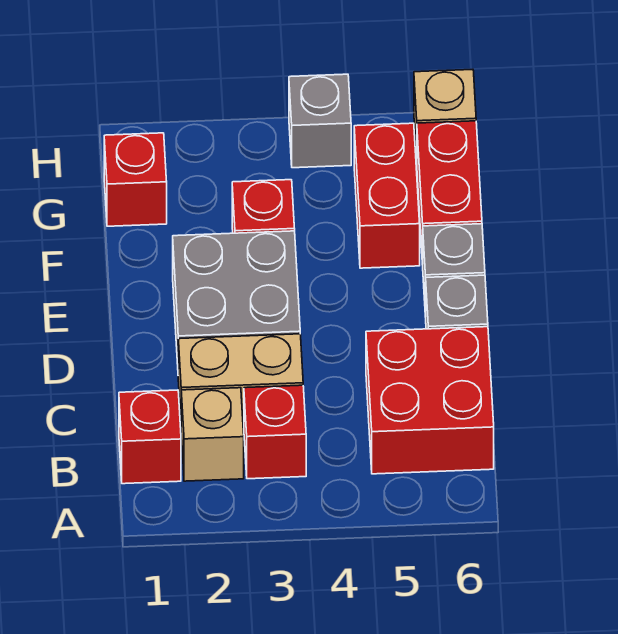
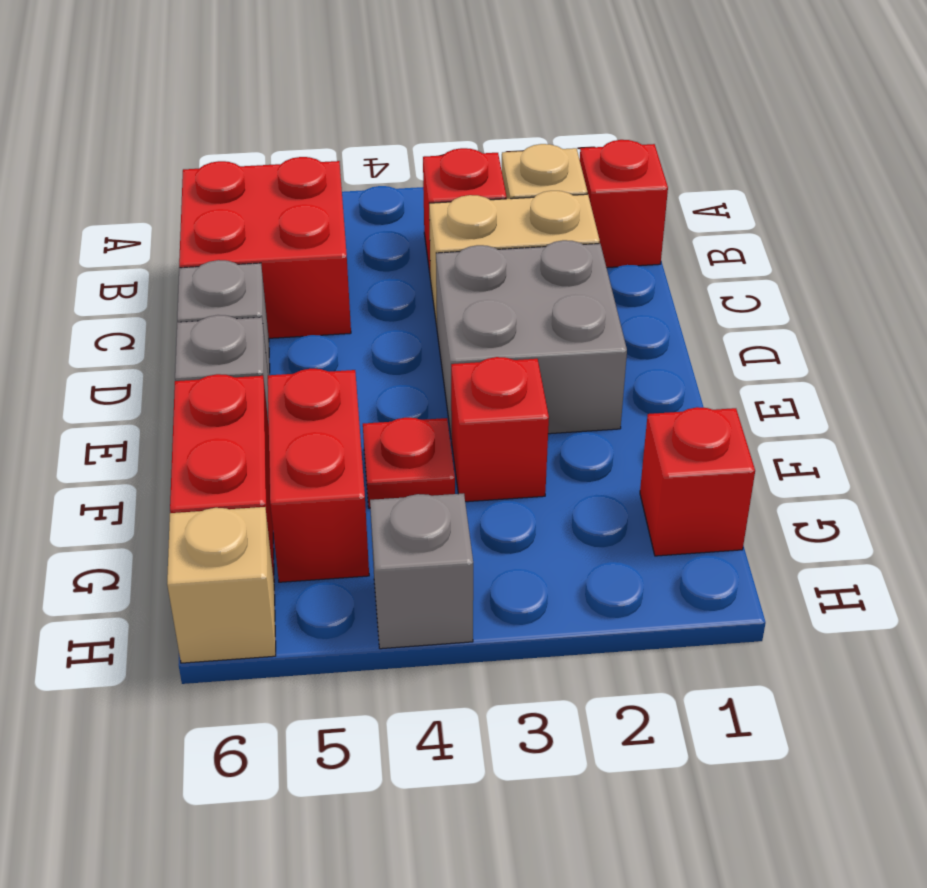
none -> red plate F4 level 1

